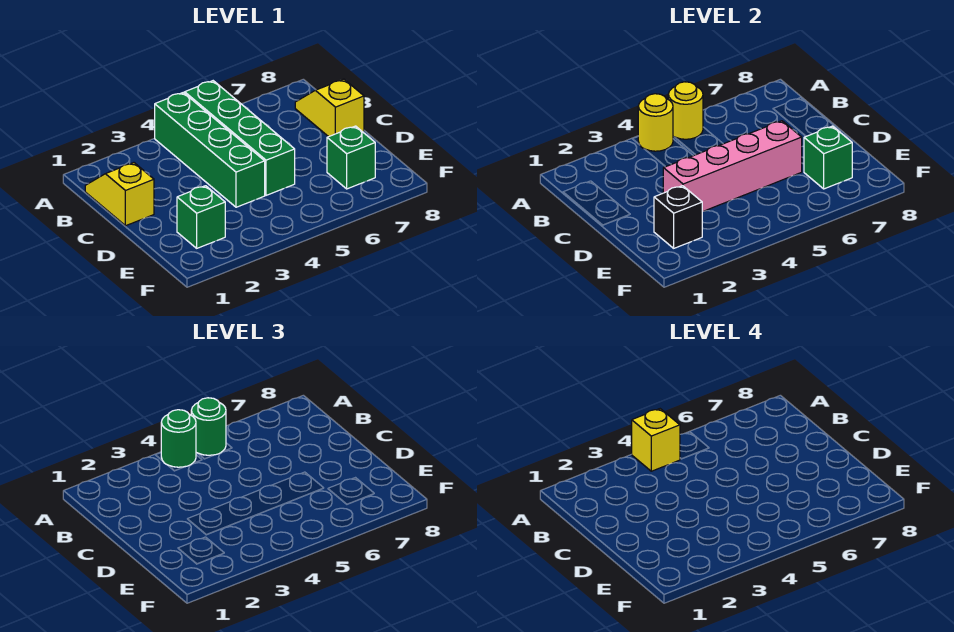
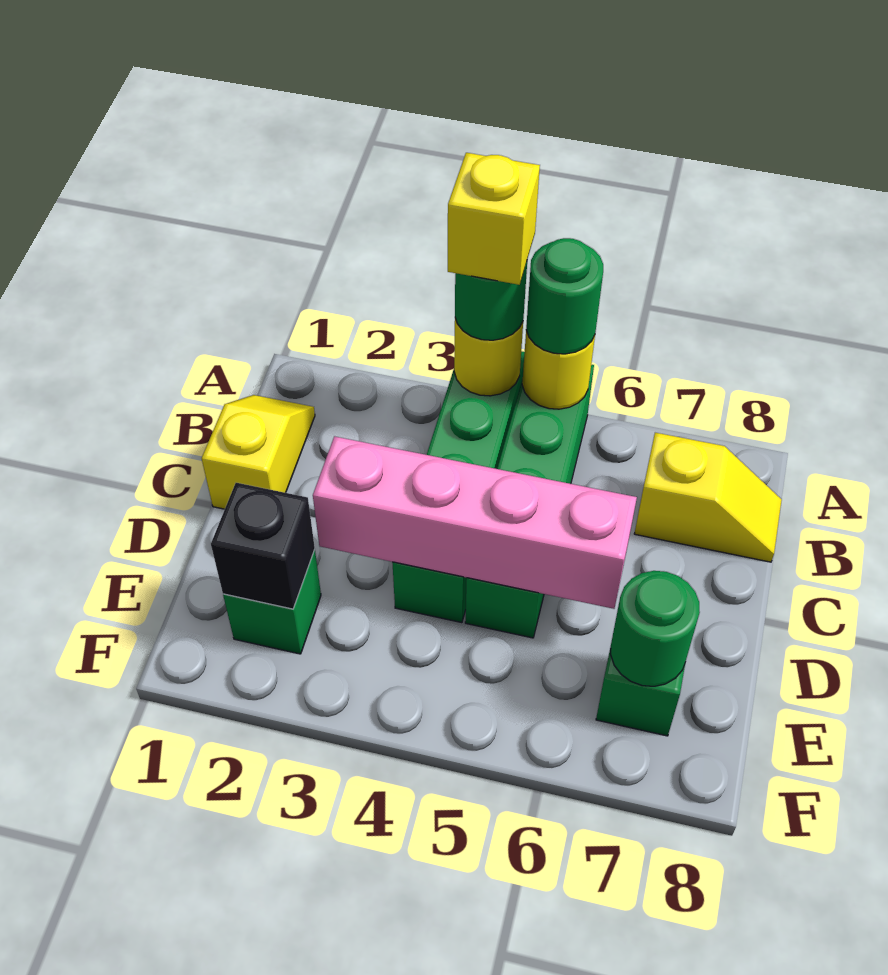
yellow slope B8:C8 level 1 top C -> yellow slope B7:B8 level 1 top 7
green brick E7 level 2 -> green round brick E7 level 2

